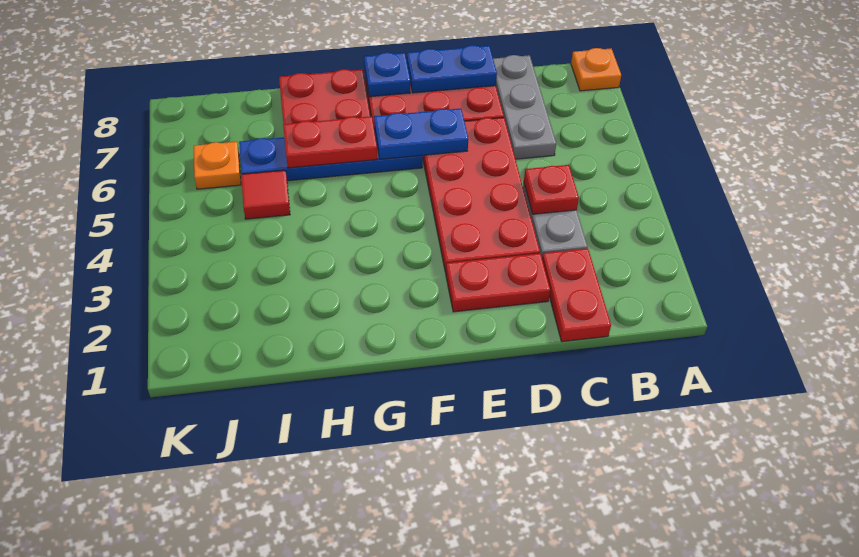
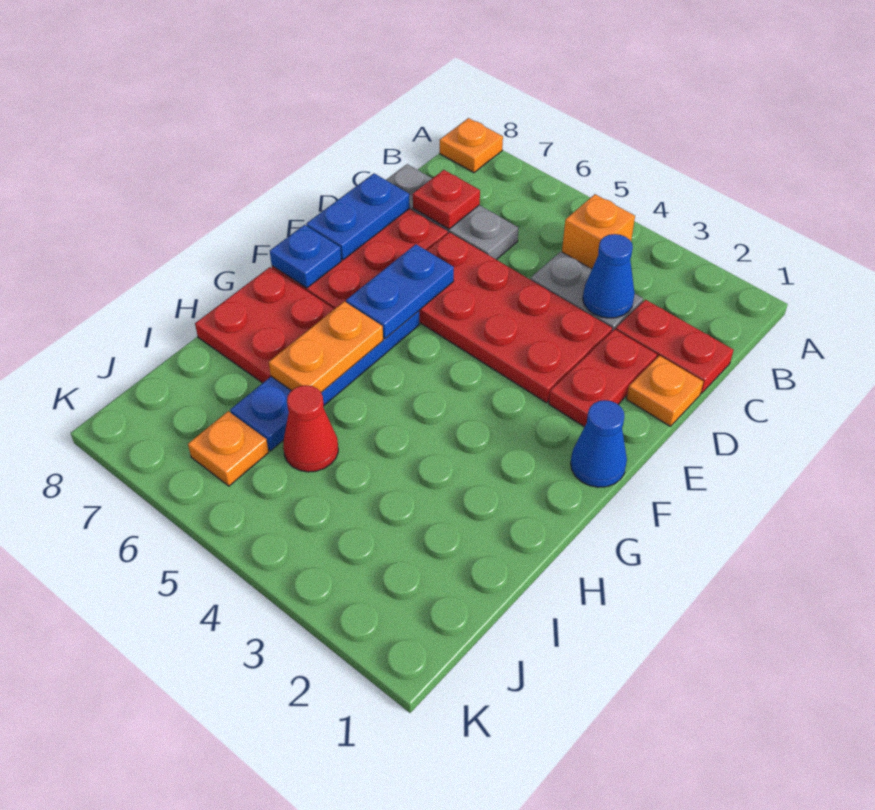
none -> orange brick B4 level 1
none -> blue cone C3 level 2
red plate C4 level 2 -> red plate C7 level 2
none -> orange plate D1 level 1
none -> blue cone F1 level 1
red plate G6:H6 level 2 -> orange plate G6:H6 level 2
red tile I5 level 1 -> red cone I5 level 1

